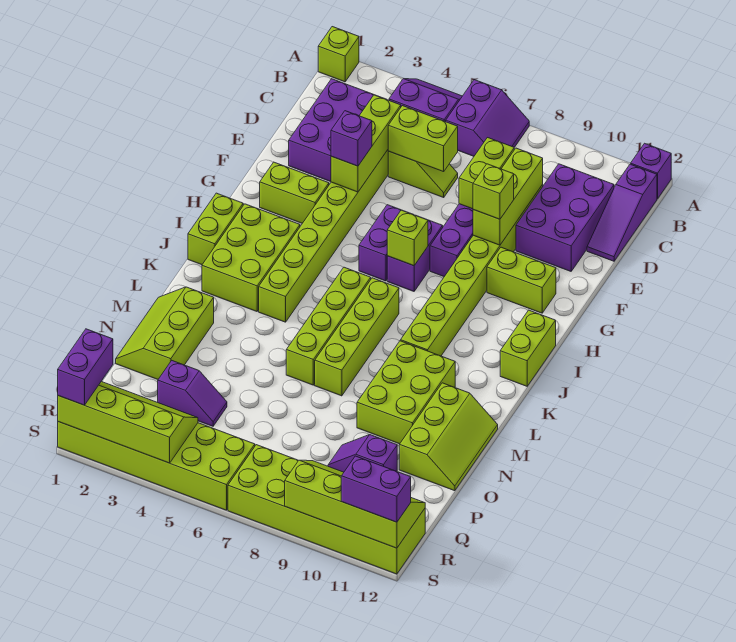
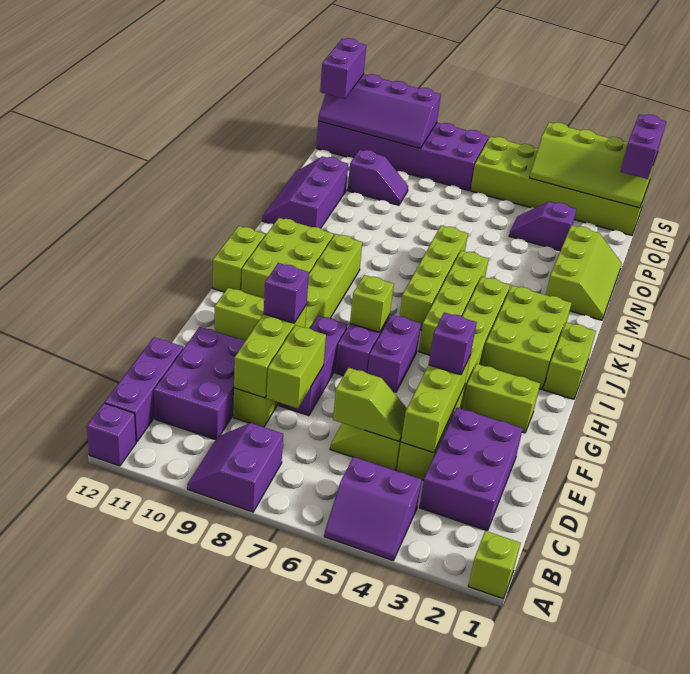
purple slope A6:B7 level 1 top 6 -> purple slope A8:B9 level 1 top 8
purple slope B12:D12 level 1 top B -> purple brick B12:D12 level 1
lime brick D5:D6 level 2 -> lime slope D5:D6 level 2 top 6
lime brick F9 level 3 -> purple brick F9 level 3
lime brick J7:M7 level 1 -> lime brick I5:L5 level 1
lime brick L9:N10 level 1 -> lime brick I10:K11 level 1
lime slope M11:O12 level 1 top 11 -> purple slope M11:O12 level 1 top 11
lime brick R7:S12 level 1 -> purple brick R7:S12 level 1
lime slope R9:S12 level 2 top S -> purple slope R9:S12 level 2 top S
purple brick S11:S12 level 3 -> purple brick R12:S12 level 3

